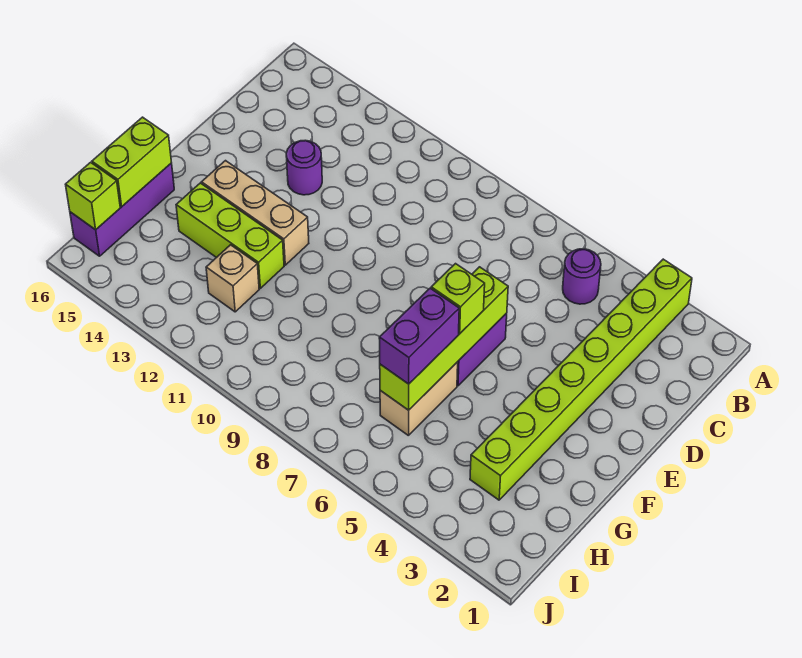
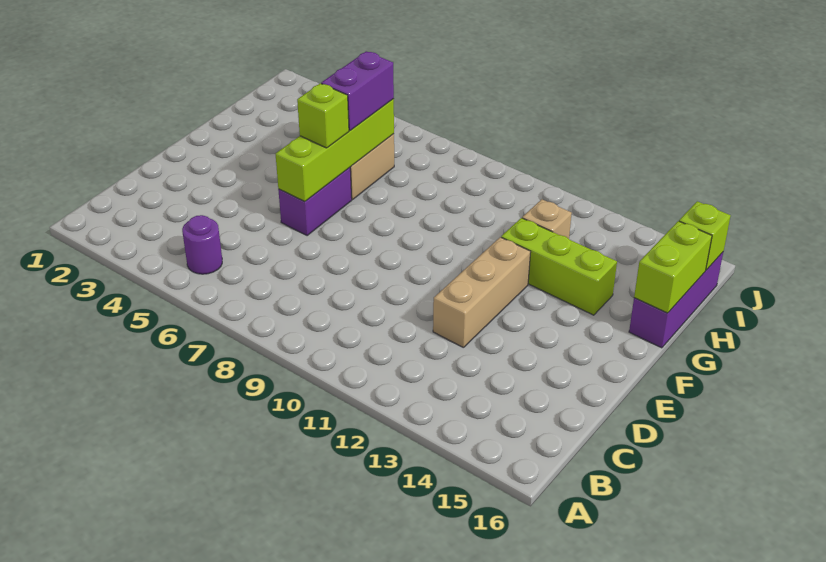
lime brick A3:H3 level 1 -> none
purple round brick D13 level 1 -> none
tan brick F12:F14 level 1 -> tan brick D12:F12 level 1

